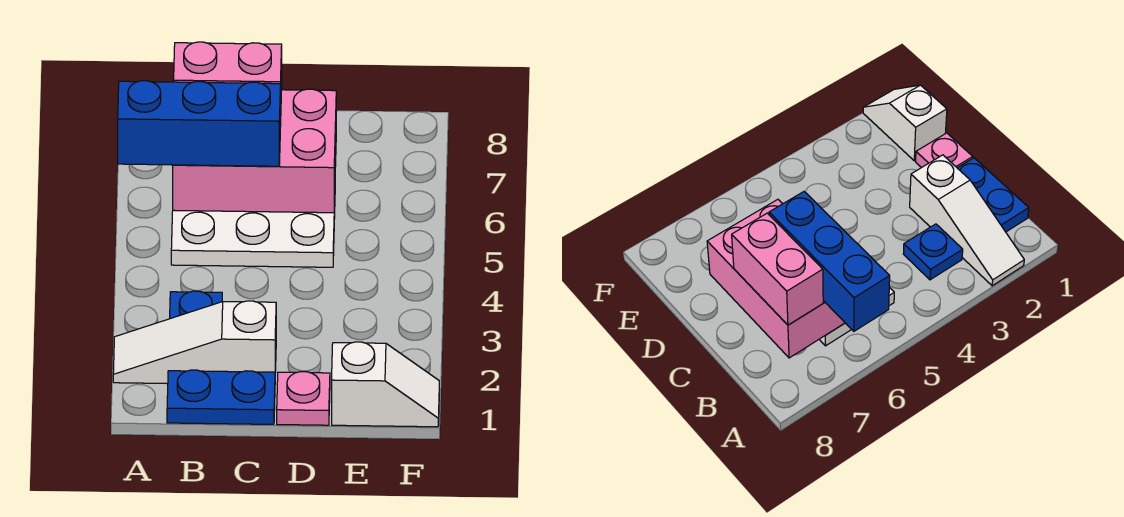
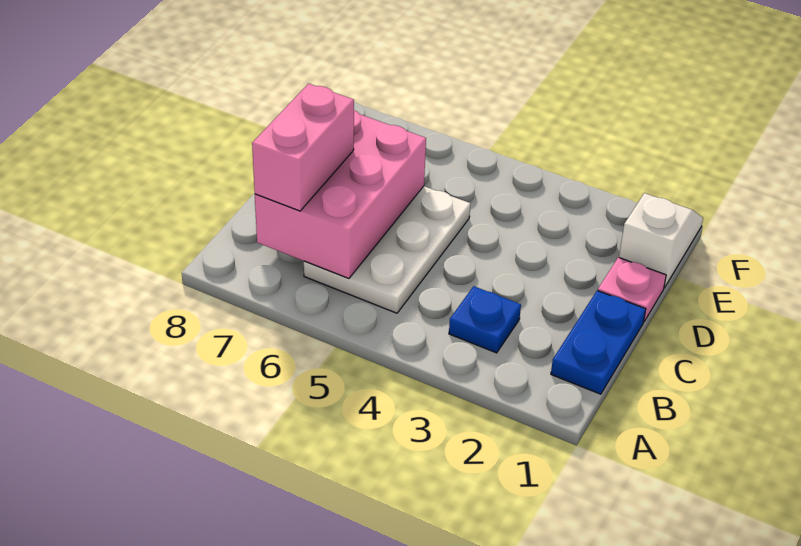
white slope A2:C2 level 1 top C -> none
blue brick A6:C6 level 3 -> none

